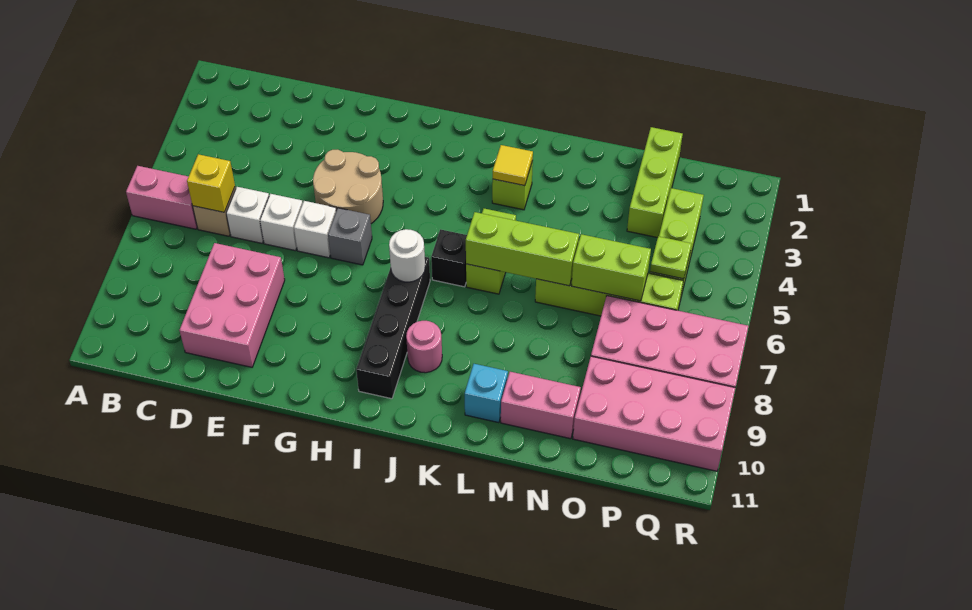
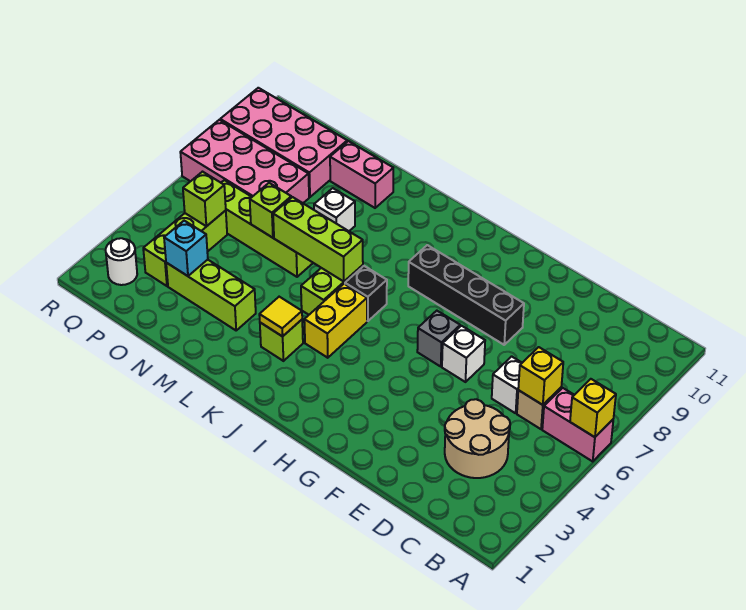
none -> yellow brick A6 level 2
pink brick D8:E10 level 1 -> none
white brick E6 level 1 -> white brick M8 level 1
tan round brick F4:G5 level 1 -> tan round brick C3:D4 level 1
black brick I7:I10 level 1 -> black brick F8:I8 level 1
white round brick I7 level 2 -> white round brick Q2 level 1
none -> yellow brick J4:J5 level 1
pink round brick J9 level 1 -> none
cyan brick L10 level 1 -> cyan brick O3 level 2
lime brick N6:O6 level 2 -> lime brick N6 level 2
lime brick O1:O3 level 1 -> lime brick M3:O3 level 1
lime plate P5 level 2 -> lime brick P5 level 2

